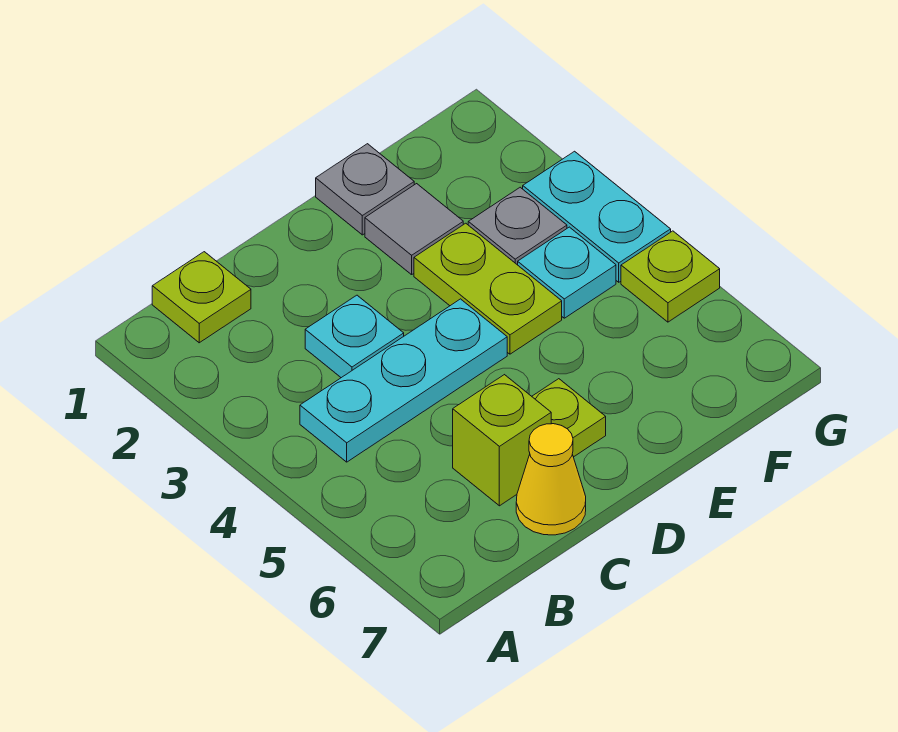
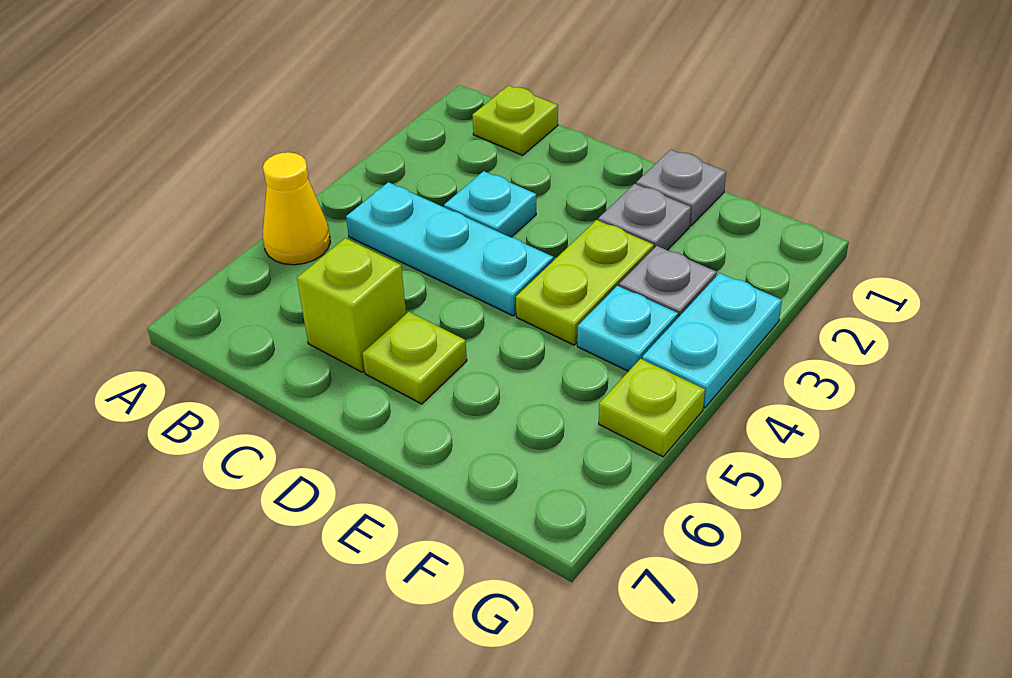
yellow cone C7 level 1 -> yellow cone A5 level 1
grey tile E2 level 1 -> grey plate E2 level 1

